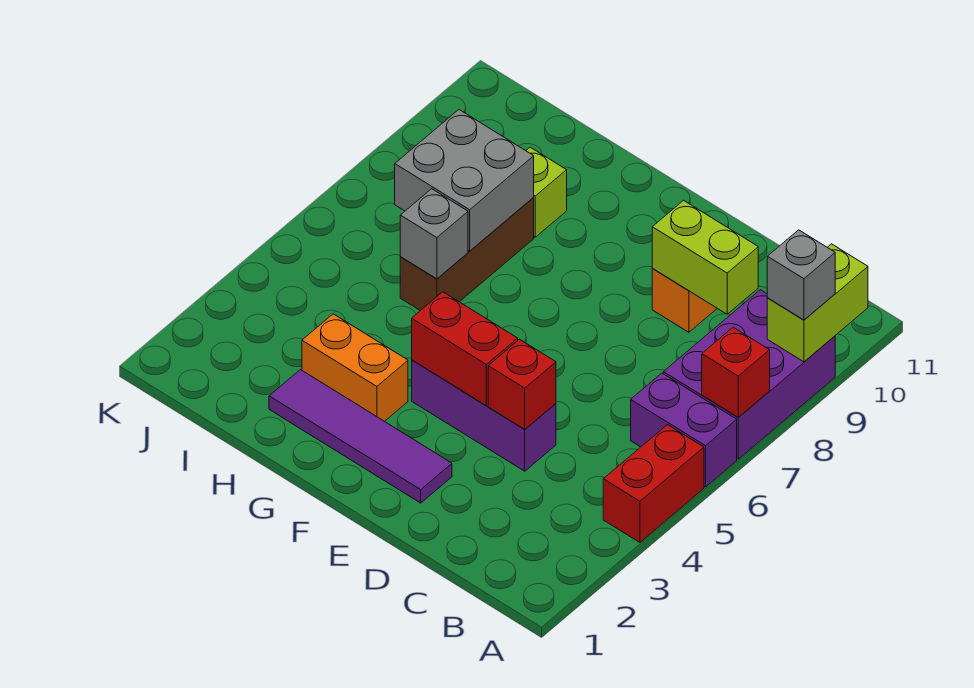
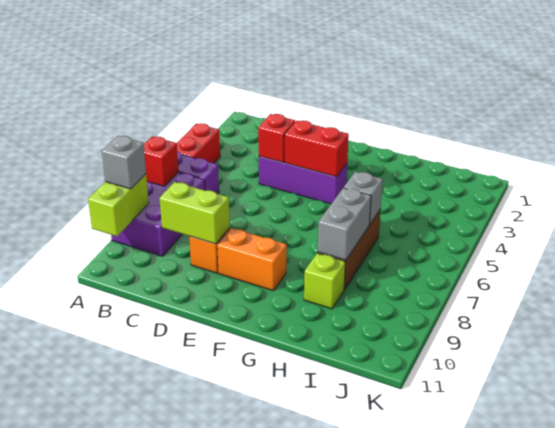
purple tile E2:H2 level 1 -> none
orange brick G3:H3 level 1 -> orange brick E9:F9 level 1
grey brick H7:I8 level 2 -> grey brick H7:H8 level 2

